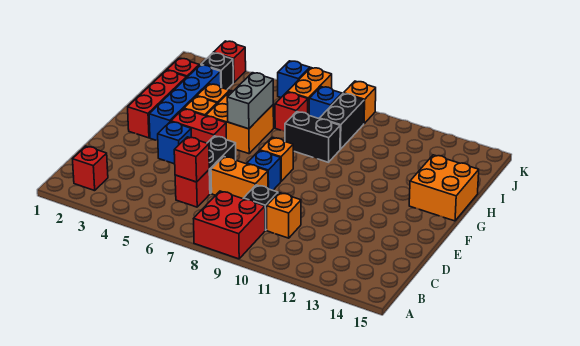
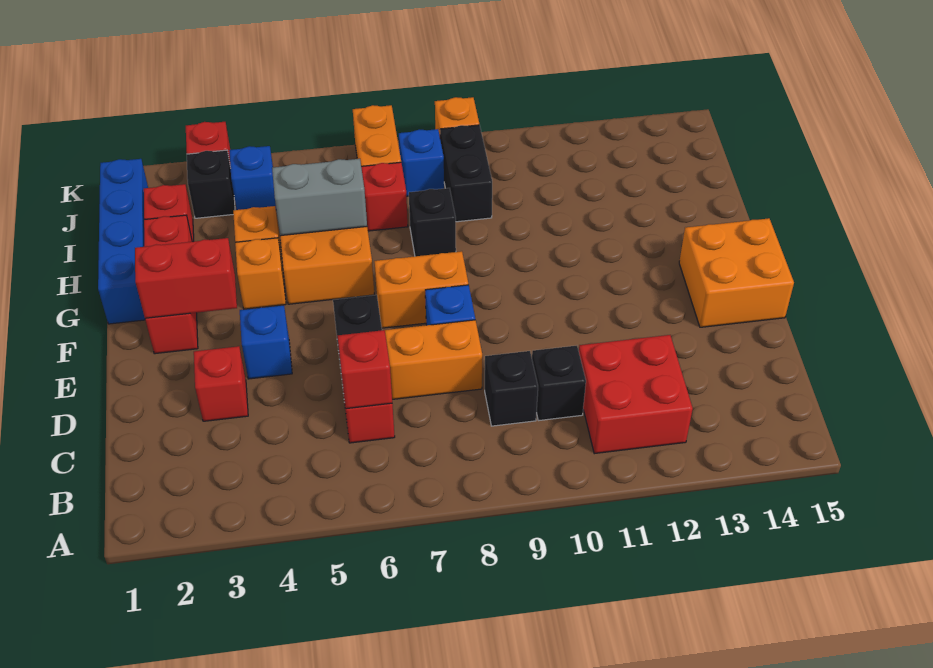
red brick A8:B9 level 1 -> red brick B11:C12 level 1
red brick B2 level 1 -> red brick D3 level 1
orange brick C10 level 1 -> black brick C10 level 1
blue brick F3:I3 level 1 -> blue brick G1:J1 level 1
red brick F4:F5 level 1 -> red brick F2:F3 level 2
orange brick F8 level 1 -> orange brick F7:F8 level 1
grey brick G6:H6 level 2 -> grey brick H5:H6 level 2
orange brick G14:H15 level 1 -> orange brick E14:F15 level 1
black brick H8:H9 level 1 -> black brick H8 level 1
blue brick K6 level 1 -> blue brick J4 level 1

